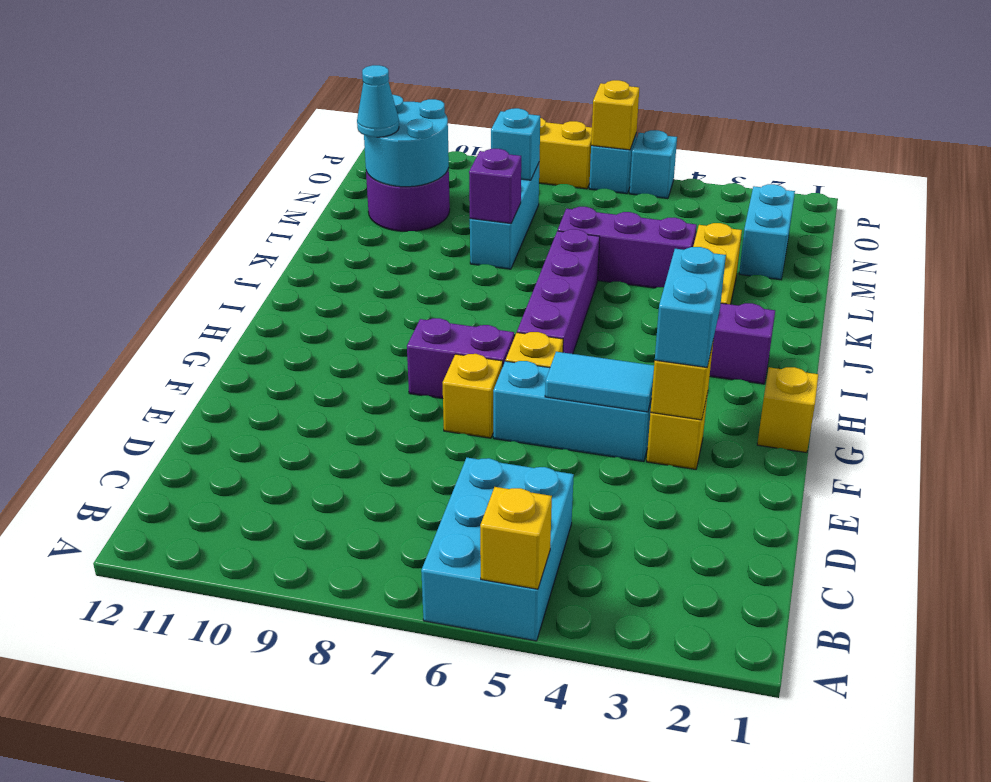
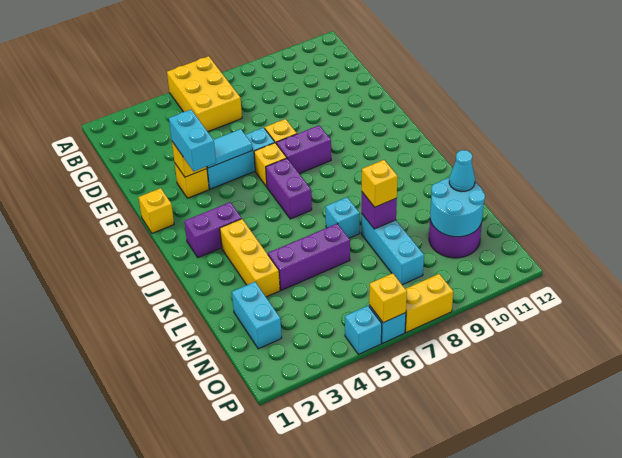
cyan brick A5:C6 level 1 -> yellow brick A5:C6 level 1
yellow brick A5 level 2 -> yellow brick L8 level 3
purple brick H6:K6 level 1 -> purple brick H6:I6 level 1
cyan brick N8 level 2 -> cyan brick K7 level 1

